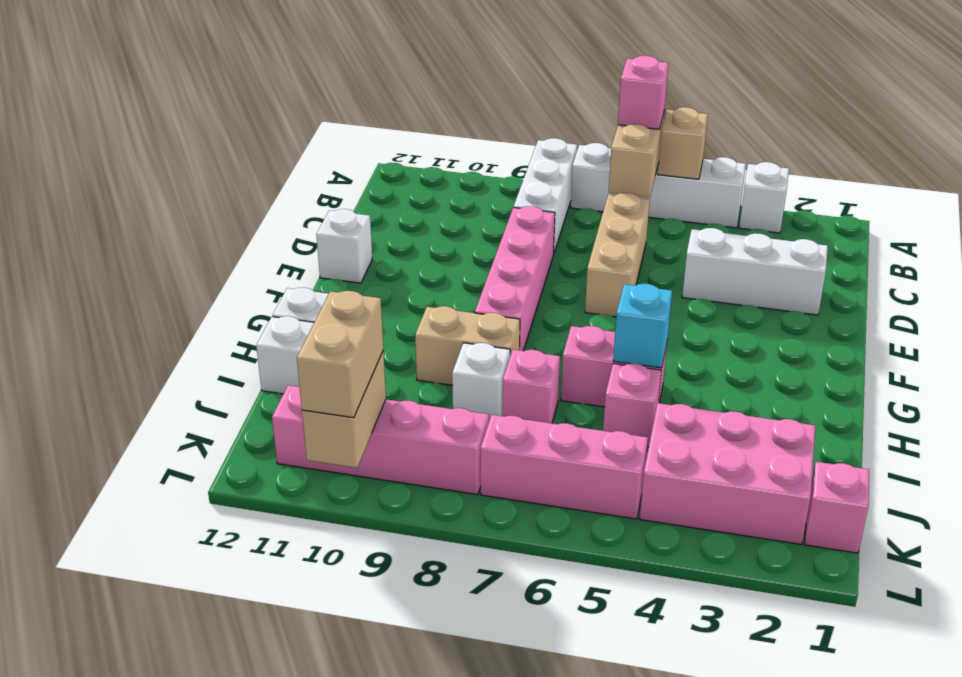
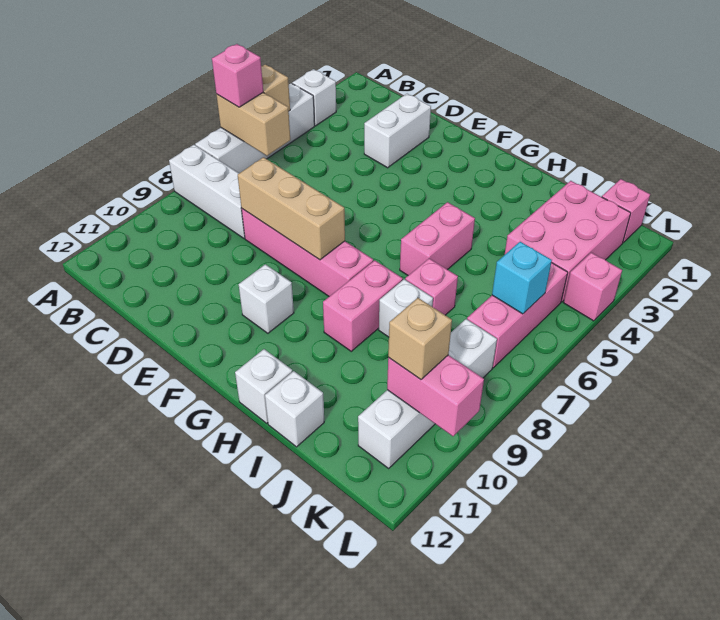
tan brick C6:E6 level 1 -> tan brick D8:F8 level 2
white brick D2:D4 level 1 -> white brick D2:D3 level 1
white brick E12 level 1 -> white brick F10 level 1
cyan brick H5 level 2 -> cyan brick K6 level 2
tan brick H8:H9 level 1 -> pink brick H8:H9 level 1
pink brick I5 level 1 -> pink brick L4 level 1
pink brick K8:K11 level 1 -> white brick K8:K11 level 1
tan brick K10:L10 level 2 -> pink brick K10:L10 level 2
tan brick K10:L10 level 3 -> tan brick K10 level 3

